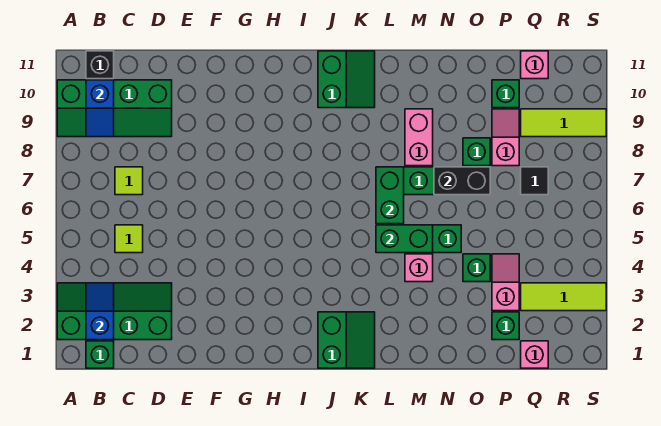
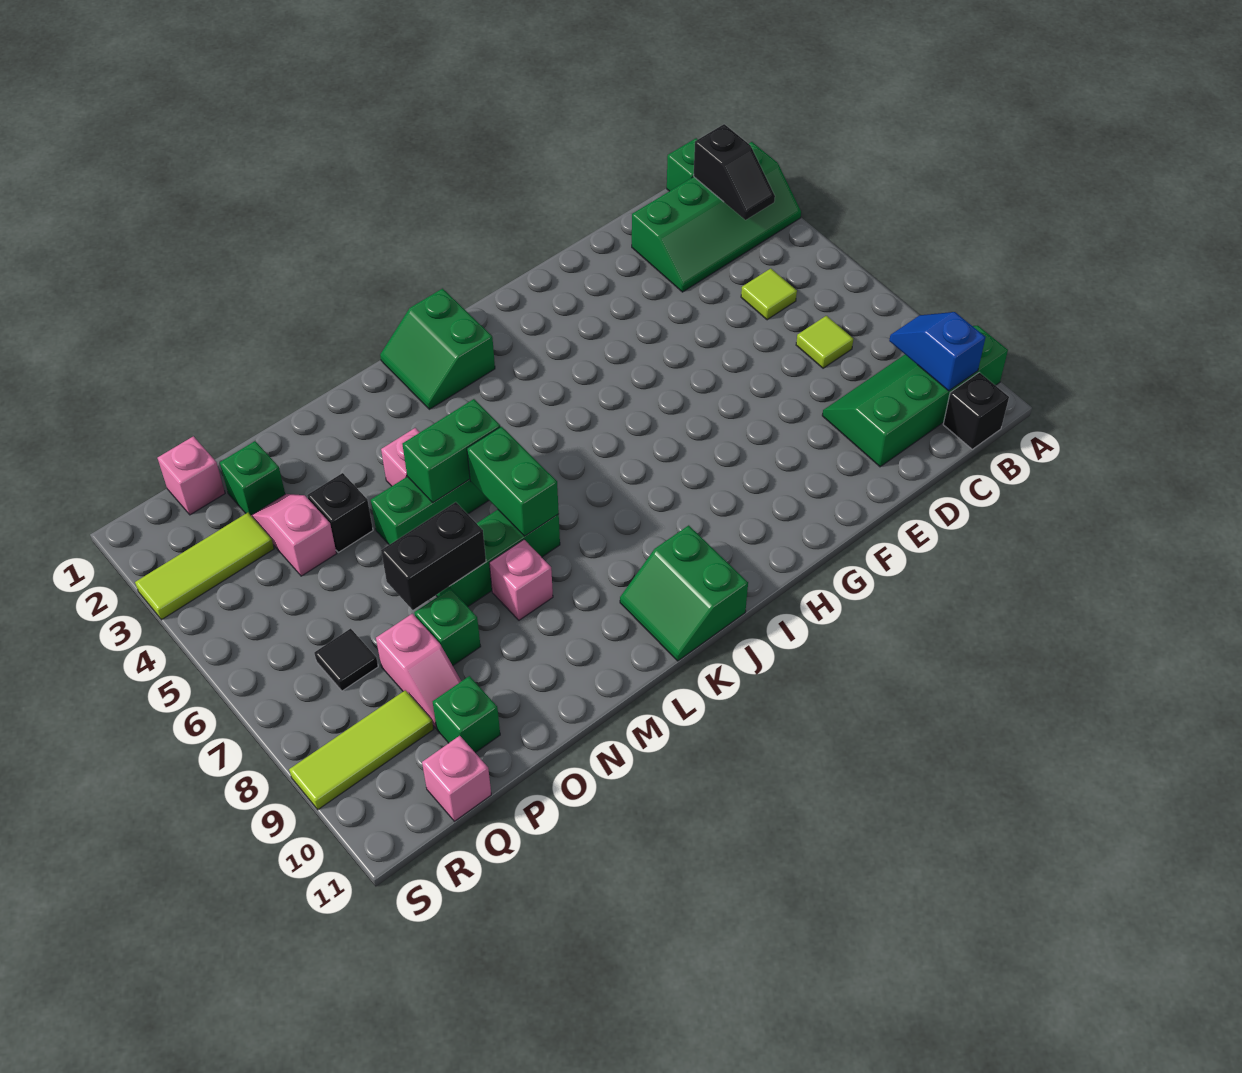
blue slope B2:B3 level 2 top 2 -> black slope B2:B3 level 2 top 2
pink brick M8:M9 level 1 -> pink brick M8 level 1
green brick O4 level 1 -> black brick O4 level 1
pink slope P3:P4 level 1 top 3 -> pink slope P3:P4 level 1 top 4

